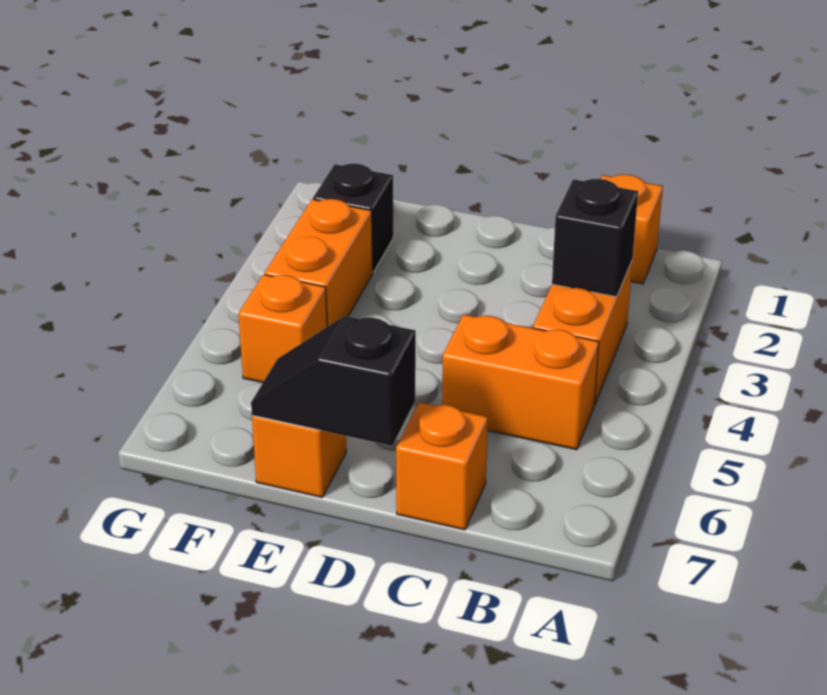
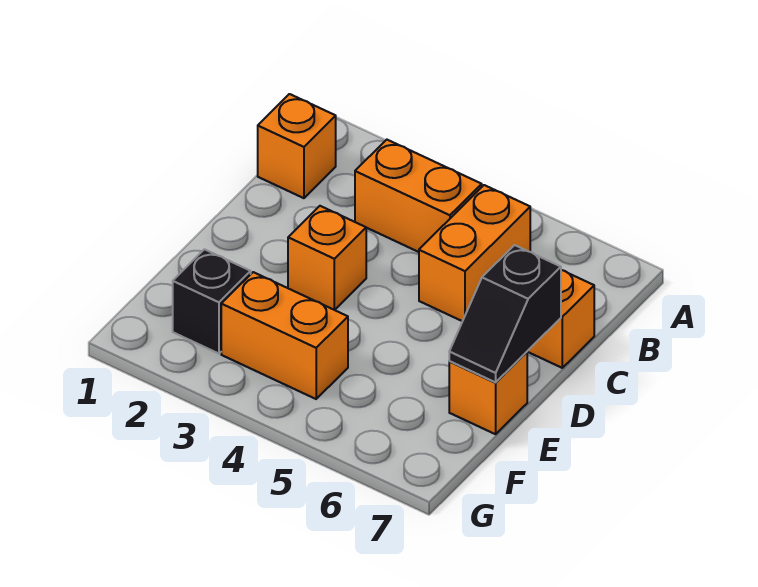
black brick B3 level 2 -> none
orange brick F5 level 1 -> orange brick D3 level 1

